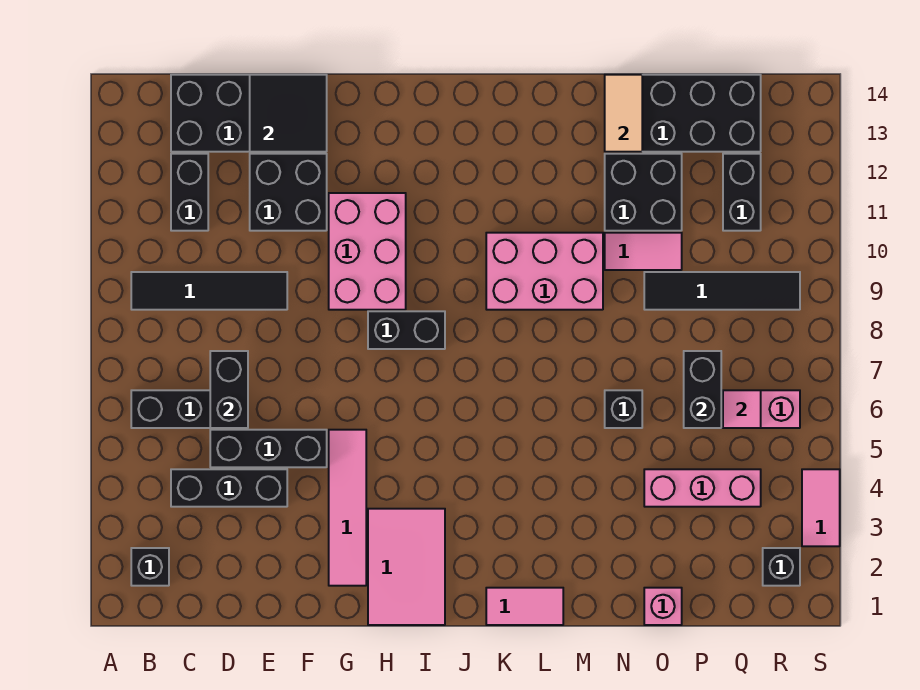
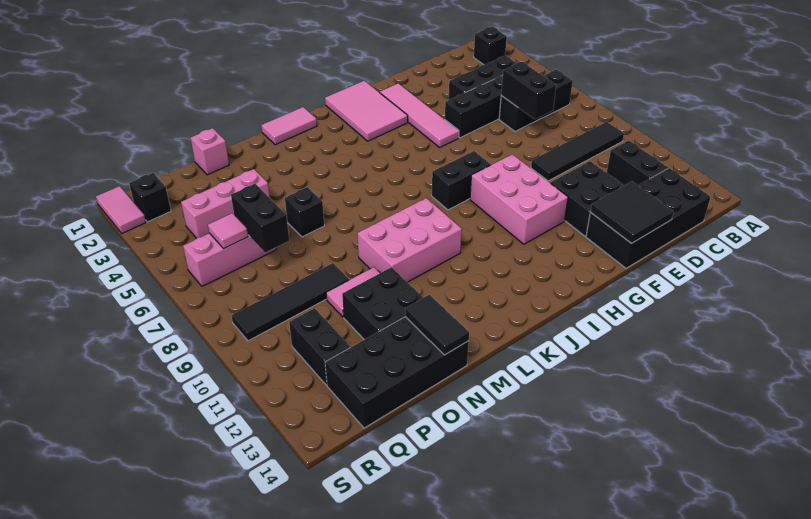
tan tile N13:N14 level 2 -> black tile N13:N14 level 2
pink tile S3:S4 level 1 -> pink tile S1:S2 level 1

